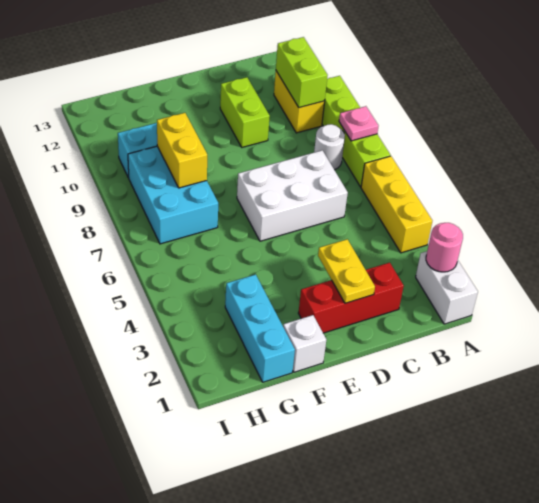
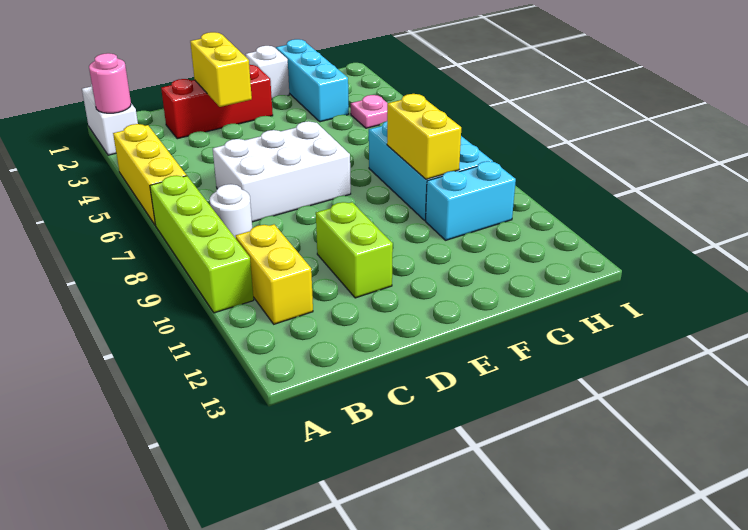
pink plate A8 level 2 -> pink plate H4 level 1
lime brick B10:B11 level 2 -> none
yellow plate D2:D3 level 2 -> yellow brick D2:D3 level 2

